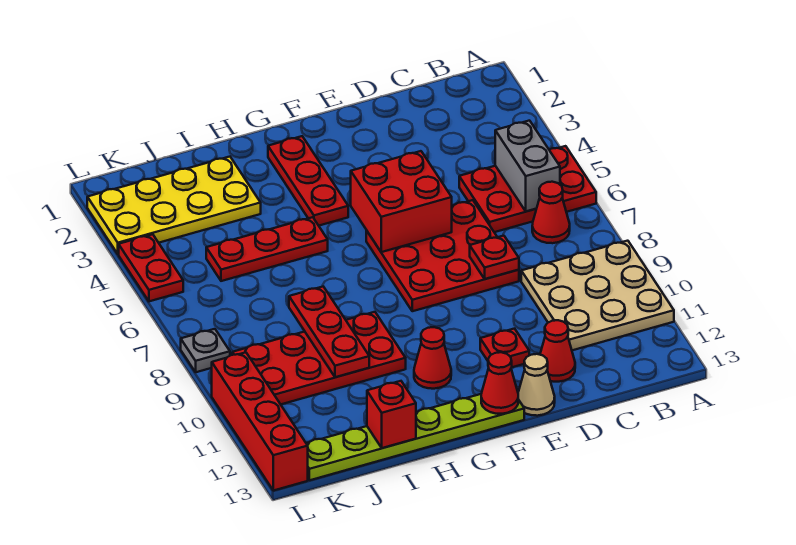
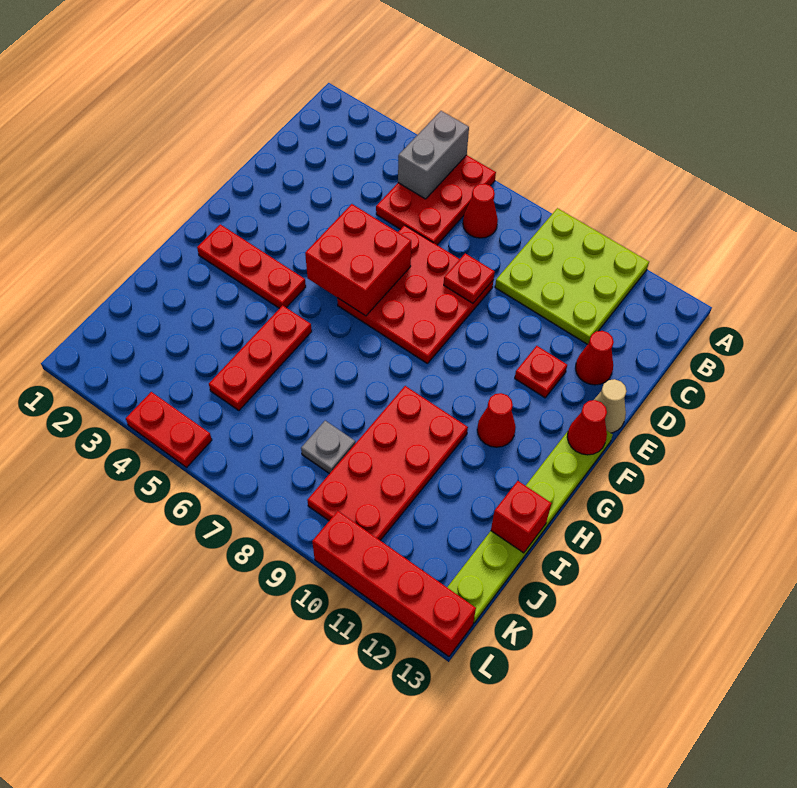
tan plate A9:C11 level 1 -> lime plate A9:C11 level 1
grey brick B5:B6 level 2 -> grey brick A5:B5 level 2
yellow plate I2:L3 level 1 -> none
red plate I8:I10 level 2 -> none
grey plate L8 level 1 -> grey plate J8 level 1

